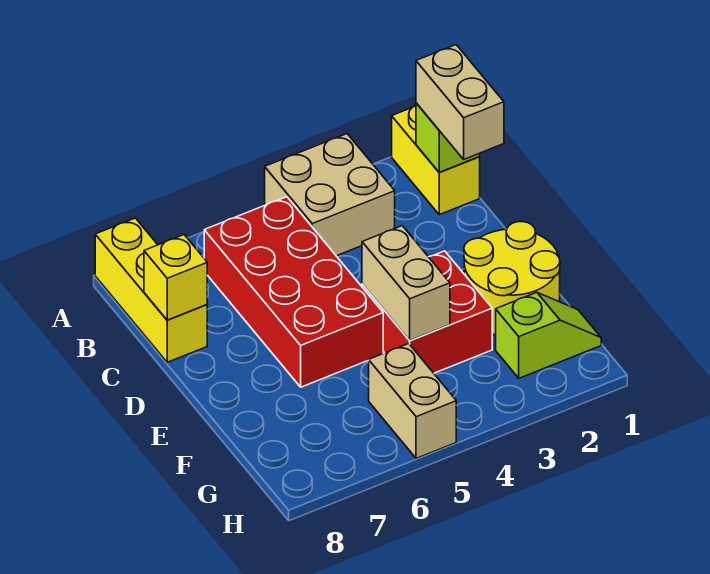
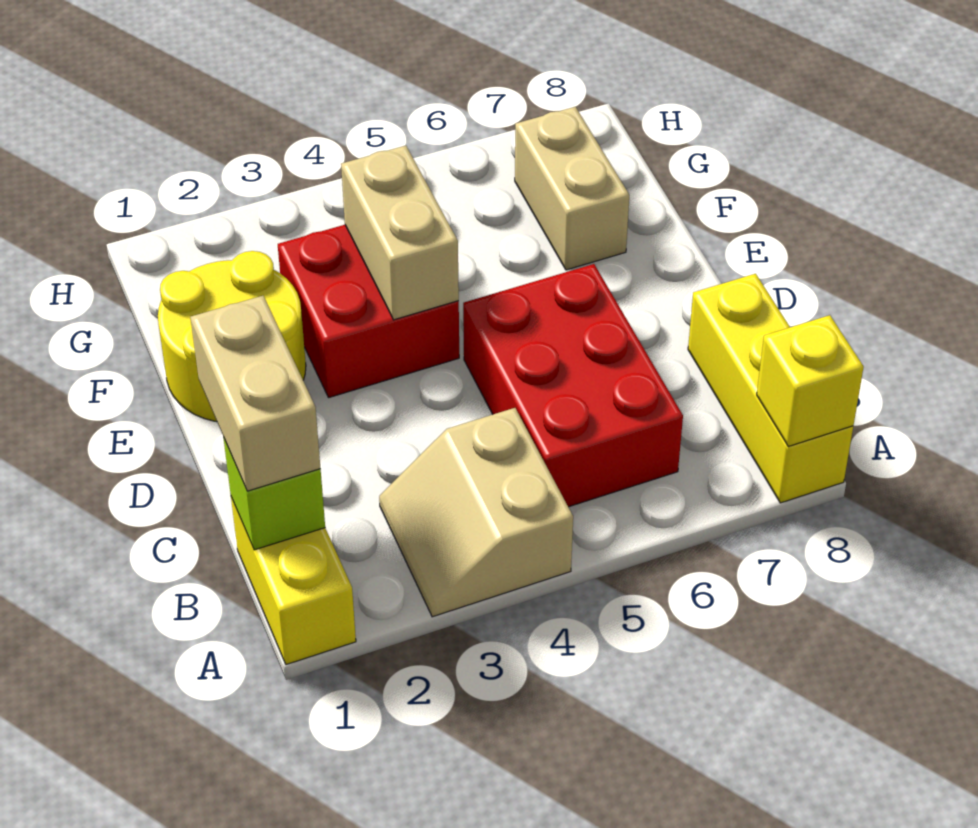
tan brick A3:B4 level 1 -> tan slope A3:B4 level 1 top 4
red brick B5:E6 level 1 -> red brick B5:D6 level 1
yellow brick C8 level 2 -> yellow brick A8 level 2
lime slope G1:G2 level 1 top 2 -> none
tan brick G5:H5 level 1 -> tan brick F7:G7 level 1

